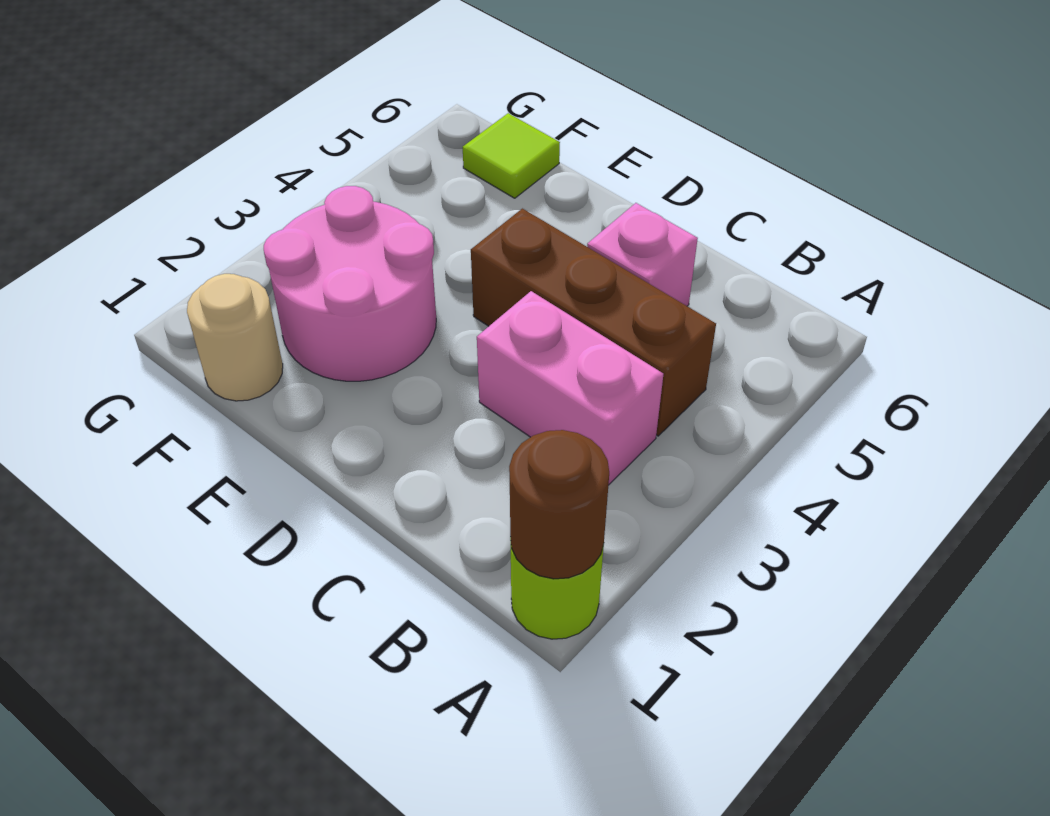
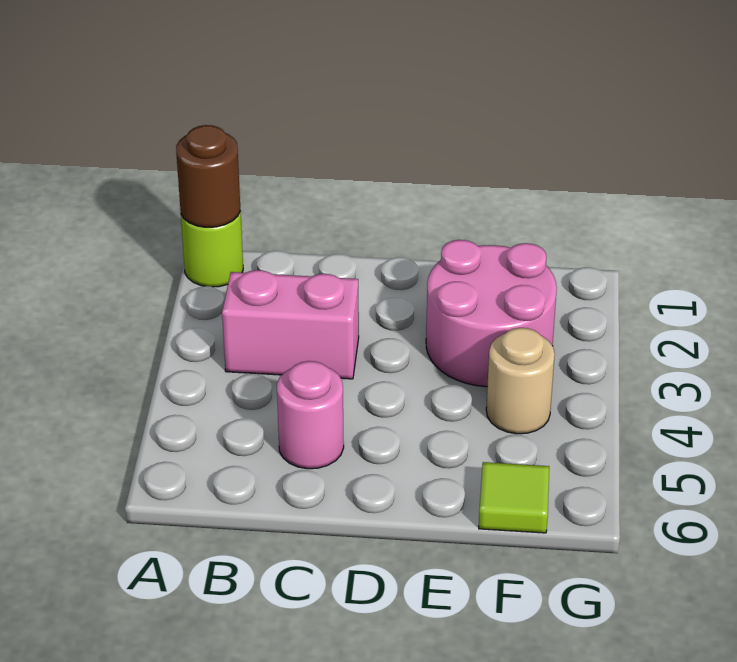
brown brick B4:D4 level 1 -> none
pink brick C5 level 1 -> pink round brick C5 level 1
tan round brick F1 level 1 -> tan round brick F4 level 1

